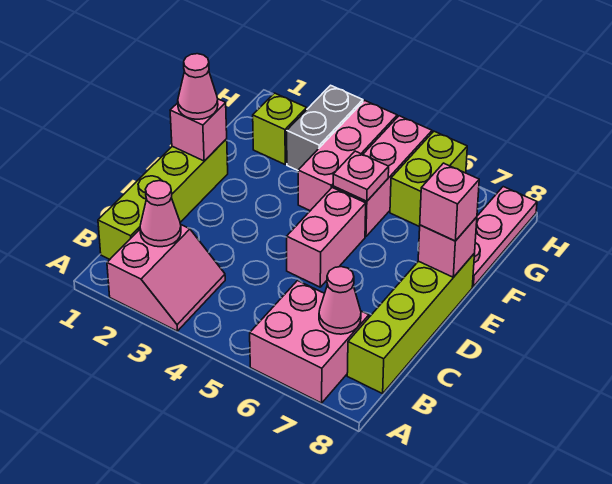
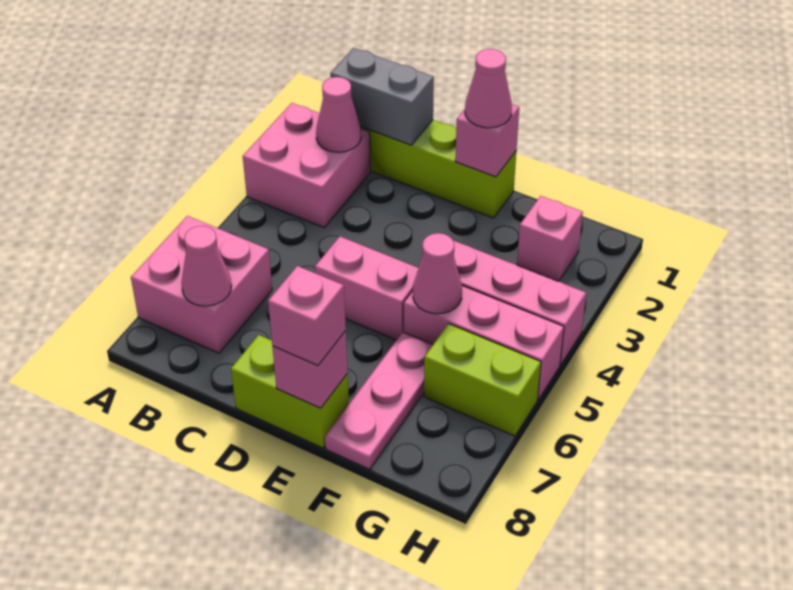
pink slope A2:B3 level 1 top 2 -> pink brick A2:B3 level 1
lime brick B8:E8 level 1 -> lime brick D8:E8 level 1
pink plate F5 level 2 -> pink cone F5 level 2
pink plate F8:H8 level 1 -> pink plate F6:F8 level 1
lime brick G2 level 1 -> pink brick G2 level 1
grey brick G3:H3 level 1 -> grey brick B1:C1 level 2

